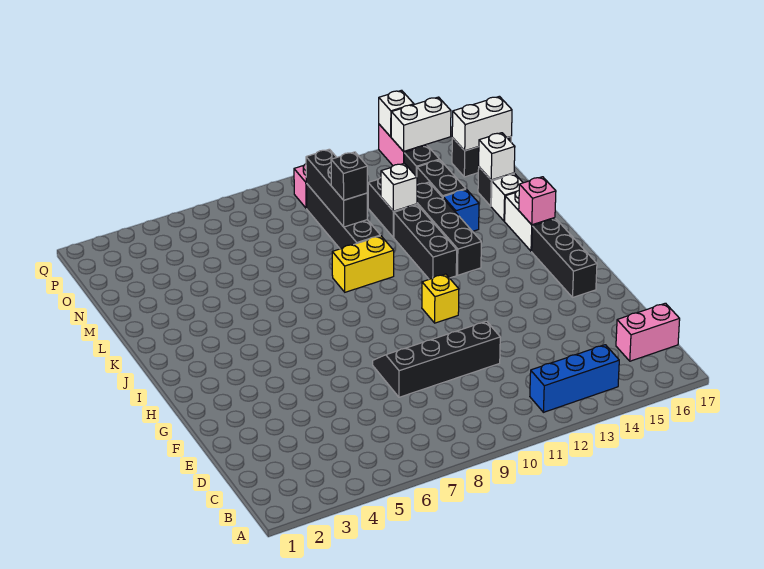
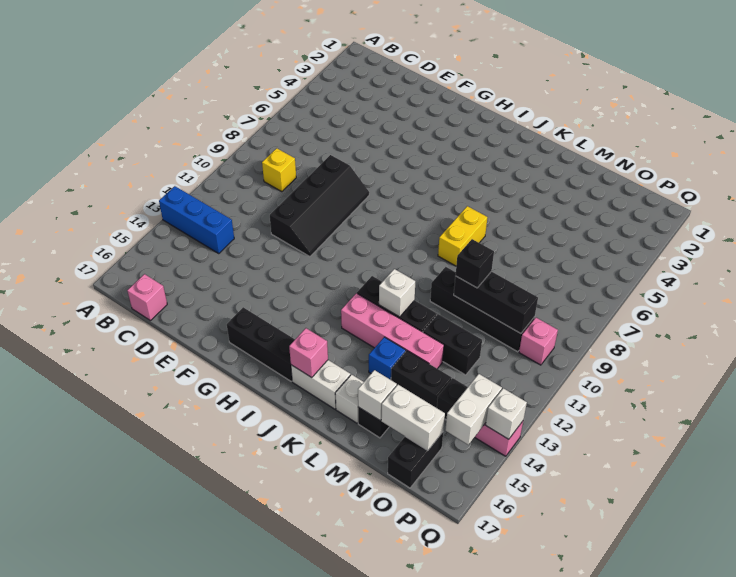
blue brick B12:B14 level 1 -> blue brick A13:C13 level 1
pink brick C16:C17 level 1 -> pink brick C17 level 1
yellow brick H11 level 1 -> yellow brick C9 level 1
black brick J13:M13 level 1 -> pink brick J13:M13 level 1
yellow brick K9:K10 level 1 -> yellow brick K7:K8 level 1
white brick M12 level 2 -> white brick K12 level 2
white brick O16:O17 level 2 -> white brick N16:O16 level 2

